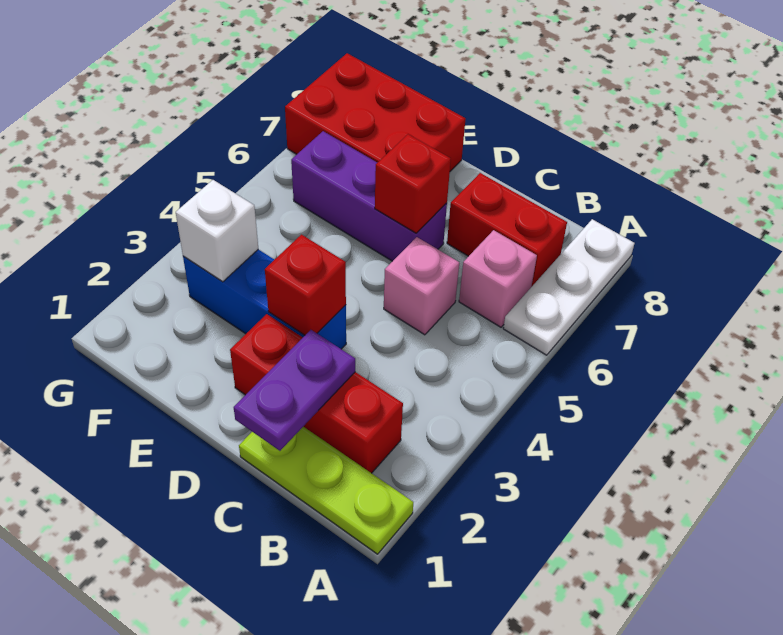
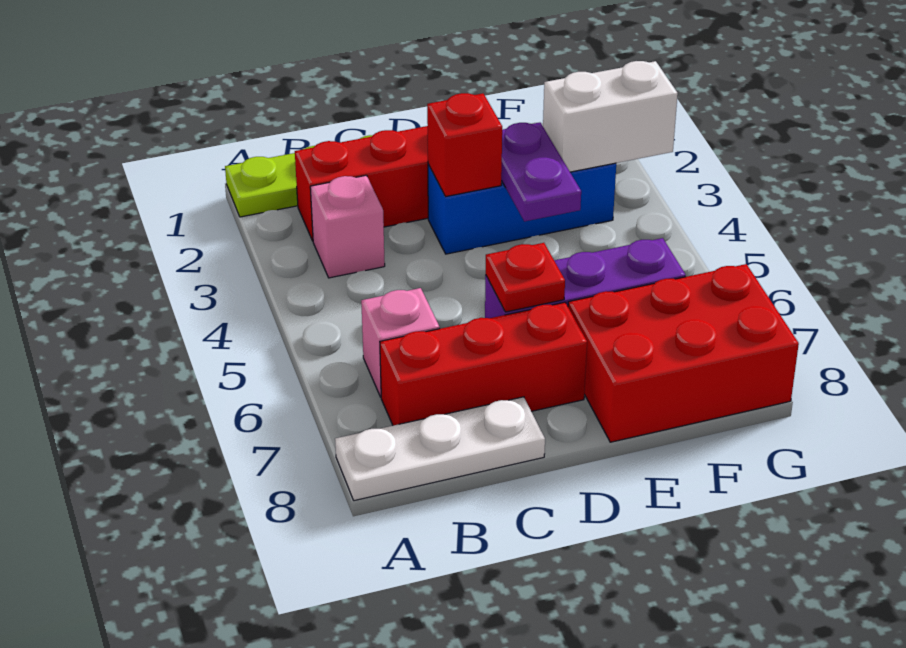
white plate A6:A8 level 1 -> white plate A8:C8 level 1
red brick B7:C7 level 1 -> red brick B7:D7 level 1
purple plate C1:C2 level 2 -> purple plate E3:E4 level 2
pink brick C5 level 1 -> pink brick B3 level 1
red brick D6 level 2 -> red plate D6 level 2
white brick F3 level 2 -> white brick F3:G3 level 2

